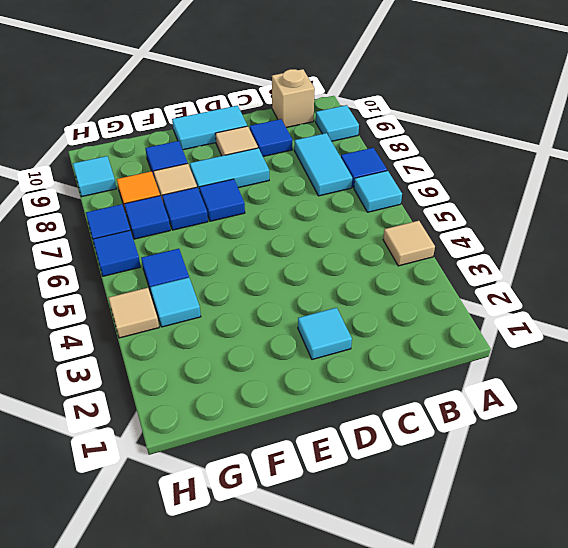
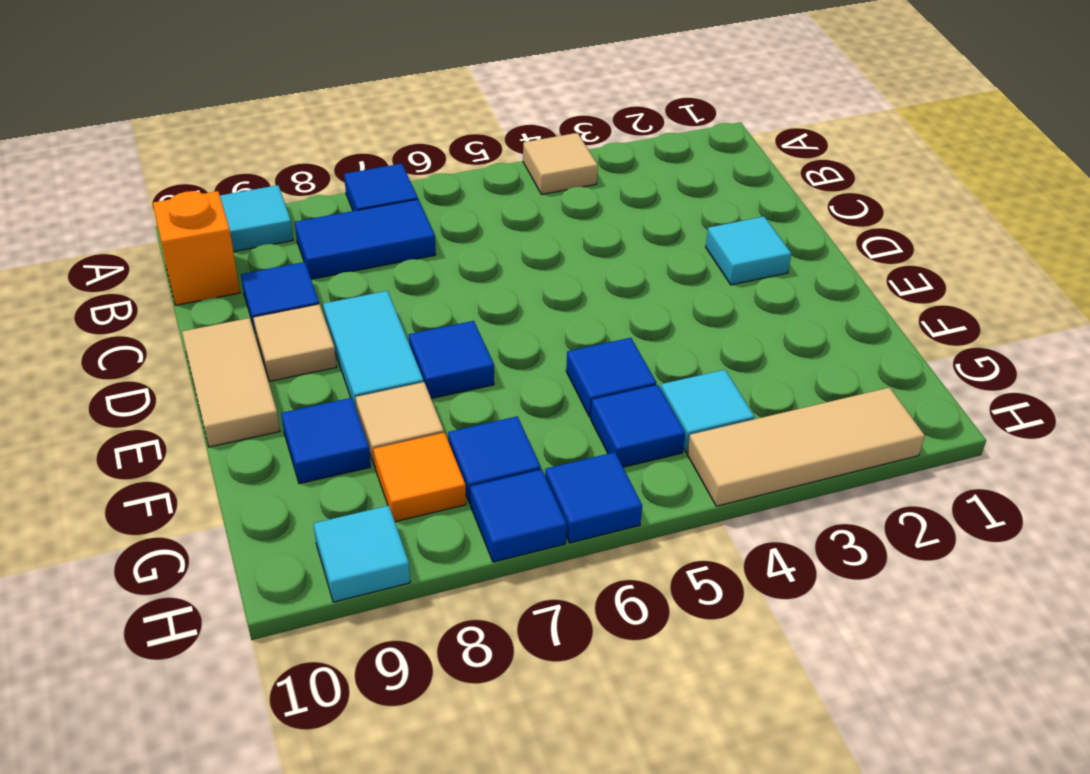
cyan tile A6 level 1 -> none
cyan tile B7:B8 level 1 -> blue tile B7:B8 level 1
tan brick B10 level 1 -> orange brick B10 level 1
cyan tile D10:E10 level 1 -> tan tile D10:E10 level 1
blue tile F7 level 1 -> blue tile F5 level 1
tan tile H4 level 1 -> tan tile H2:H4 level 1

